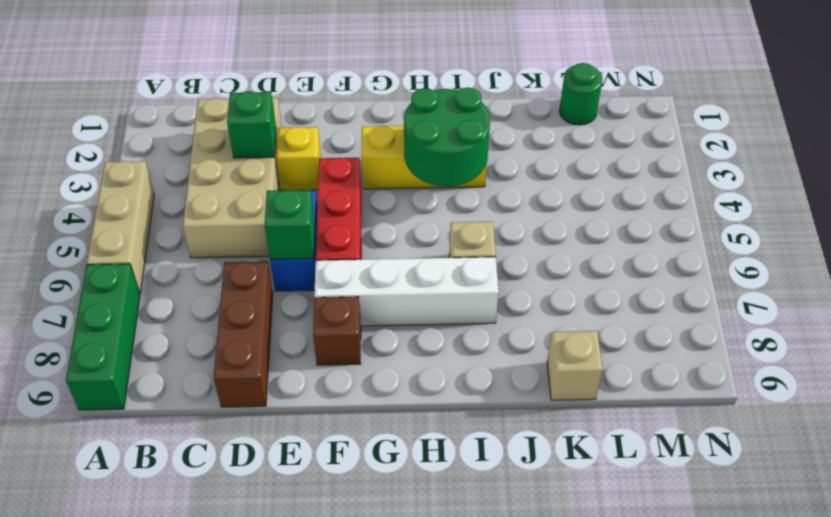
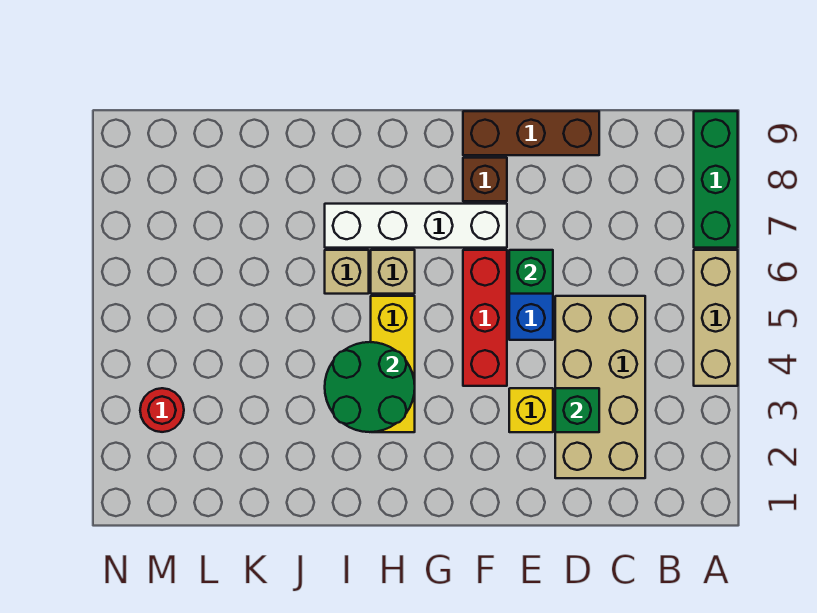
brown brick D7:D9 level 1 -> brown brick D9:F9 level 1
yellow brick G3:I3 level 1 -> yellow brick H3:H5 level 1
tan brick K9 level 1 -> tan brick H6 level 1
green round brick L1 level 1 -> none
none -> red round brick M3 level 1

